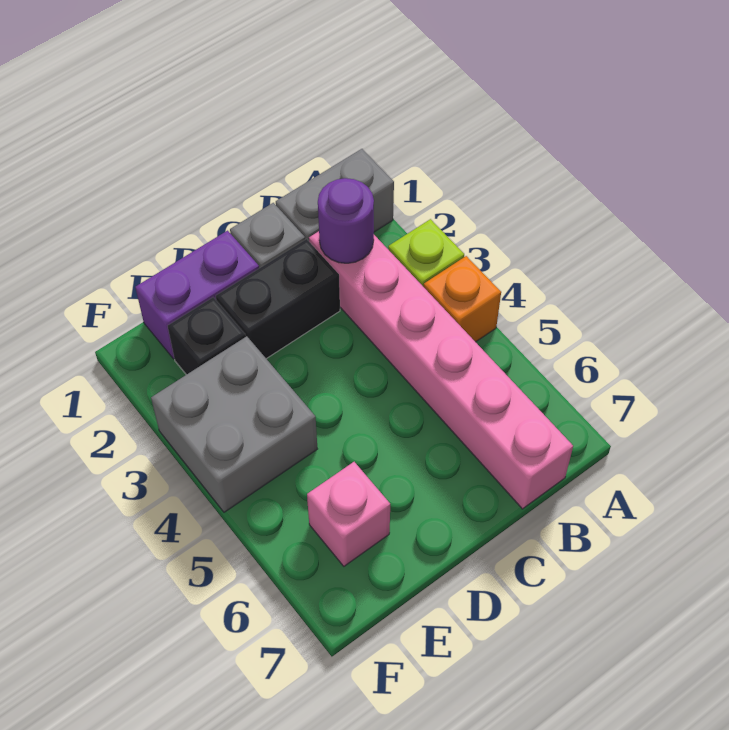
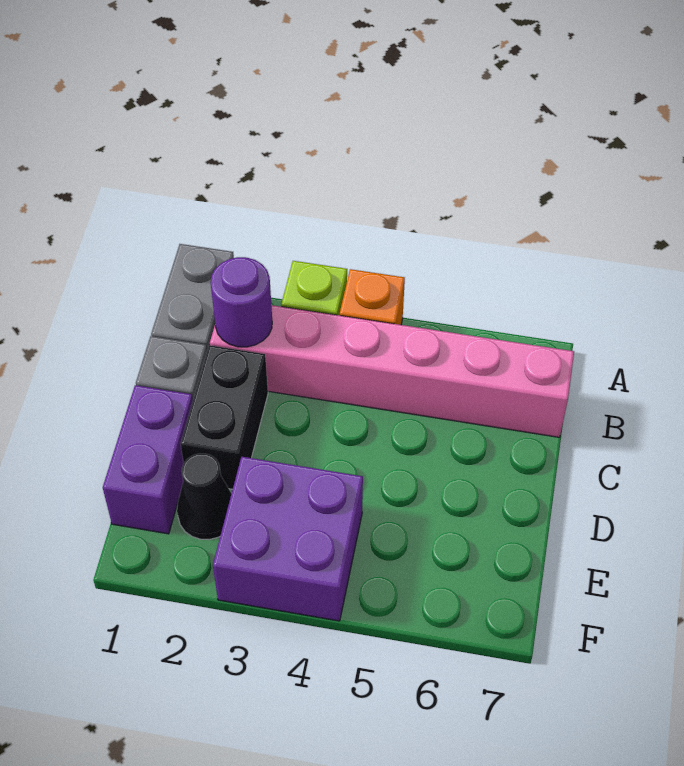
black brick E2 level 1 -> black cone E2 level 1
grey brick E3:F4 level 1 -> purple brick E3:F4 level 1
pink brick E6 level 1 -> none

